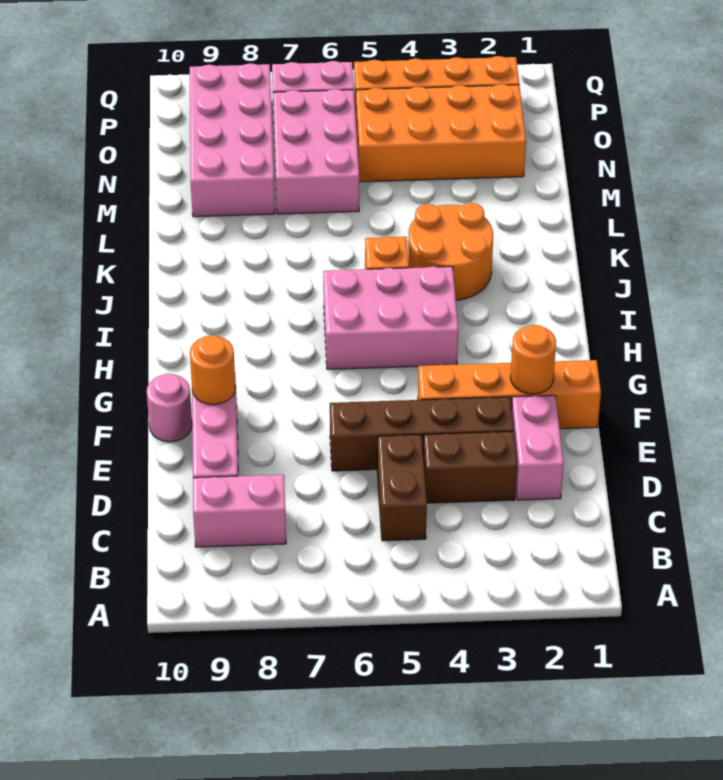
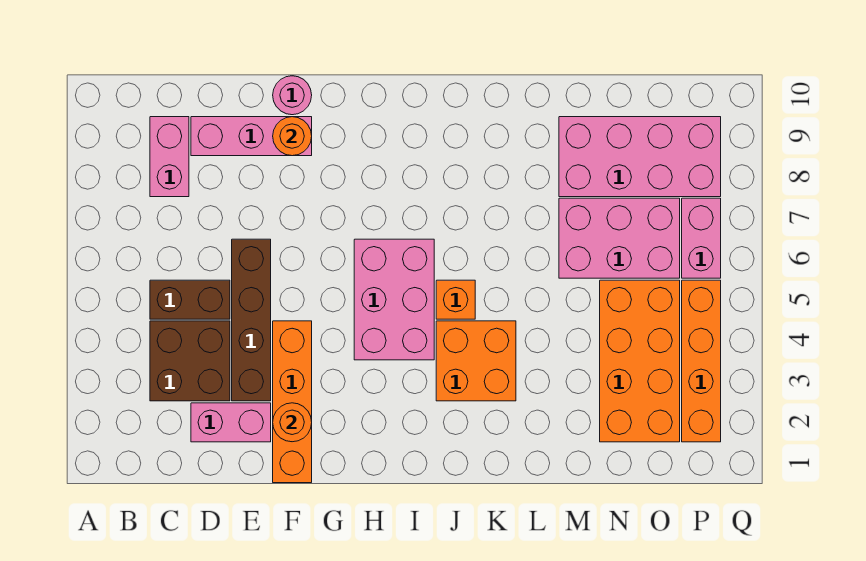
brown brick D3:D4 level 1 -> brown brick C3:D4 level 1
orange round brick J3:K4 level 1 -> orange brick J3:K4 level 1

